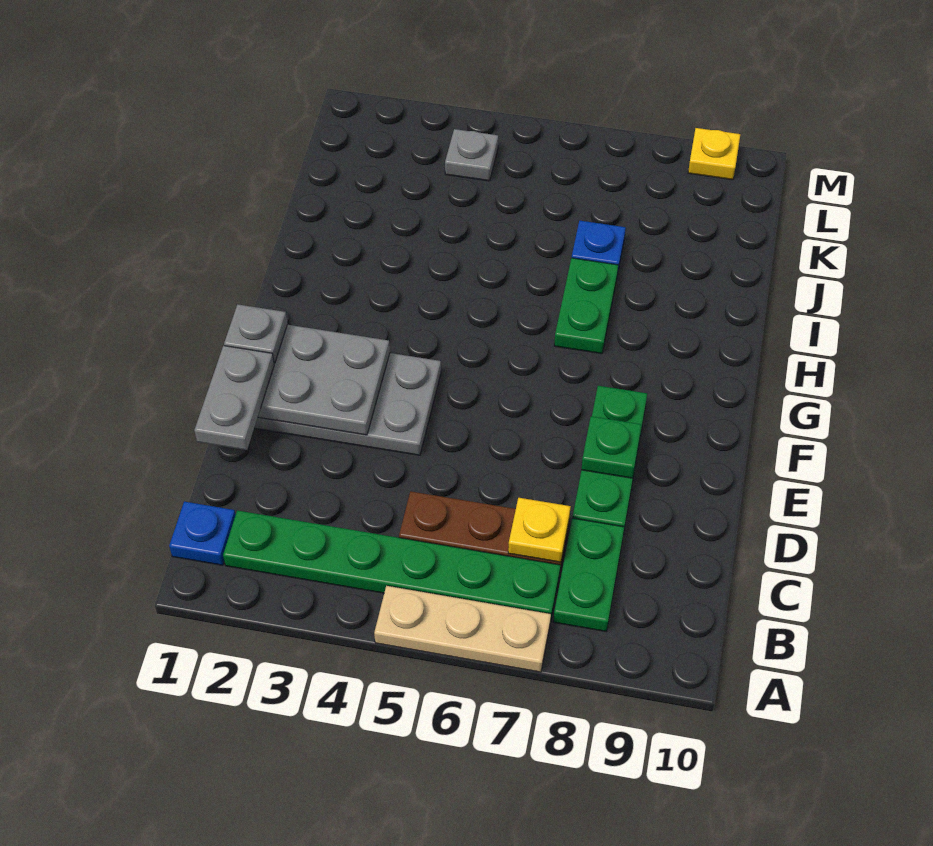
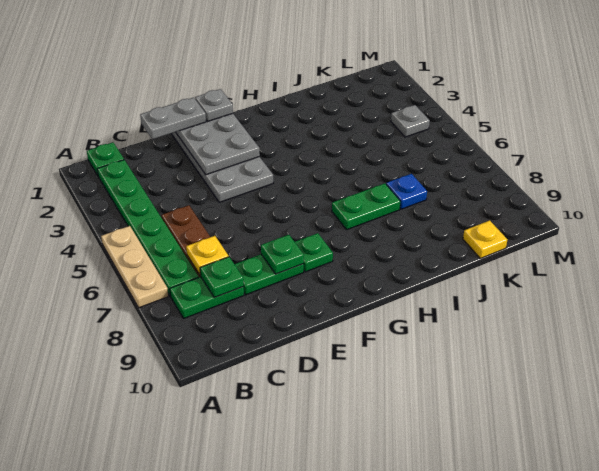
blue plate B1 level 1 -> green plate B1 level 1
none -> green plate C8 level 2
yellow plate M9 level 1 -> yellow plate K10 level 1

